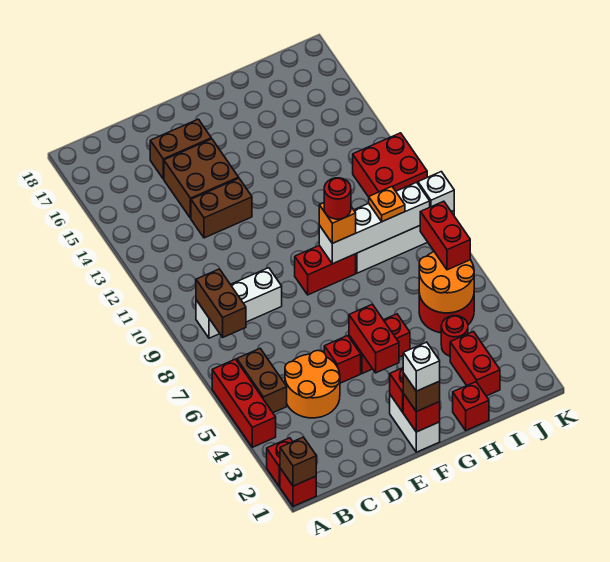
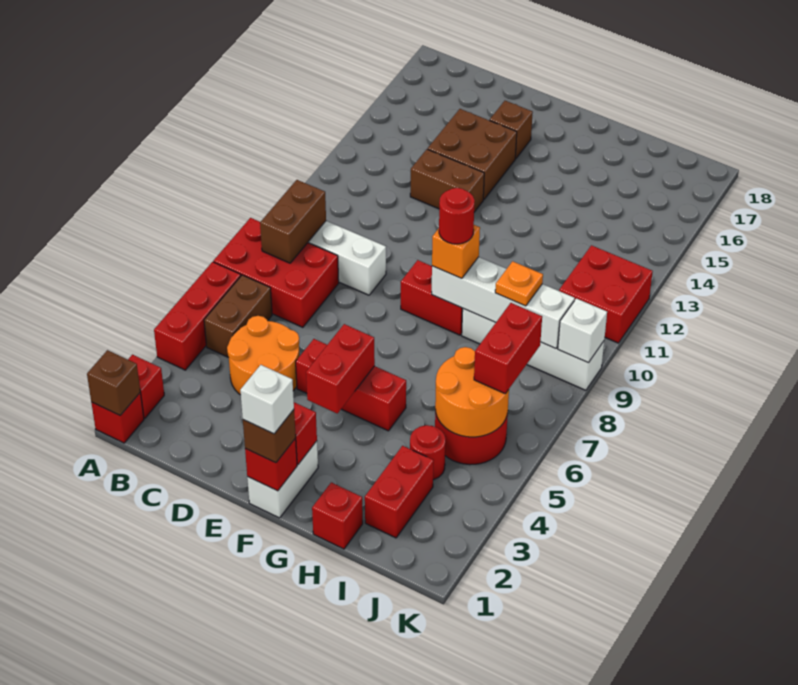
none -> red brick A7:C8 level 1
brown brick D16:E16 level 1 -> brown brick E16 level 1

